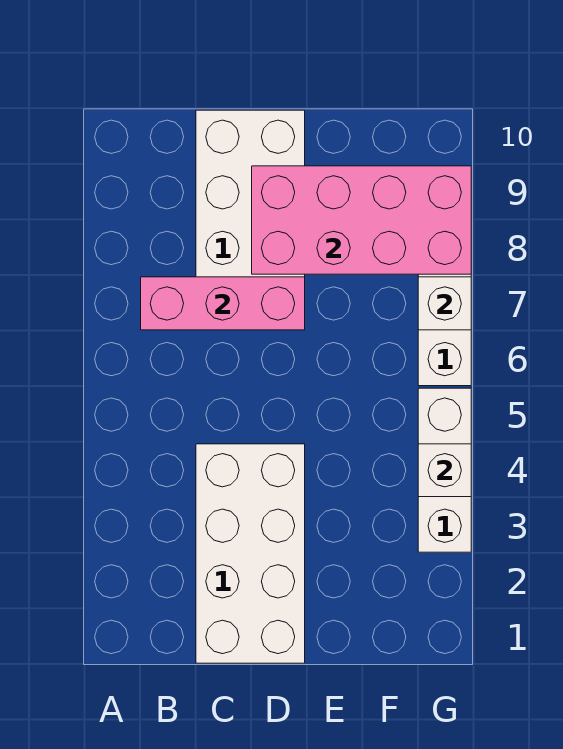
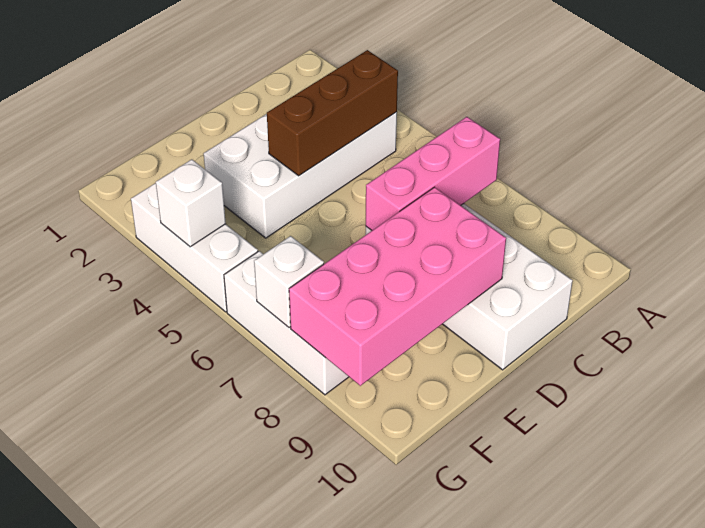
none -> brown brick B4:D4 level 2
white brick C1:D4 level 1 -> white brick B3:E4 level 1

